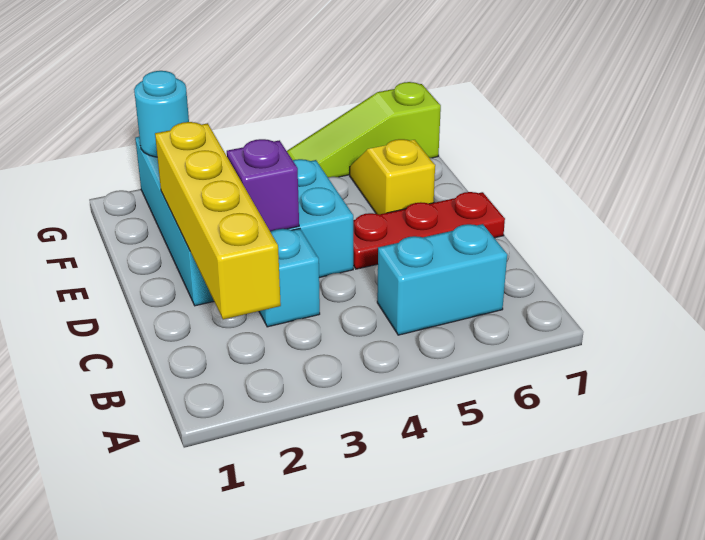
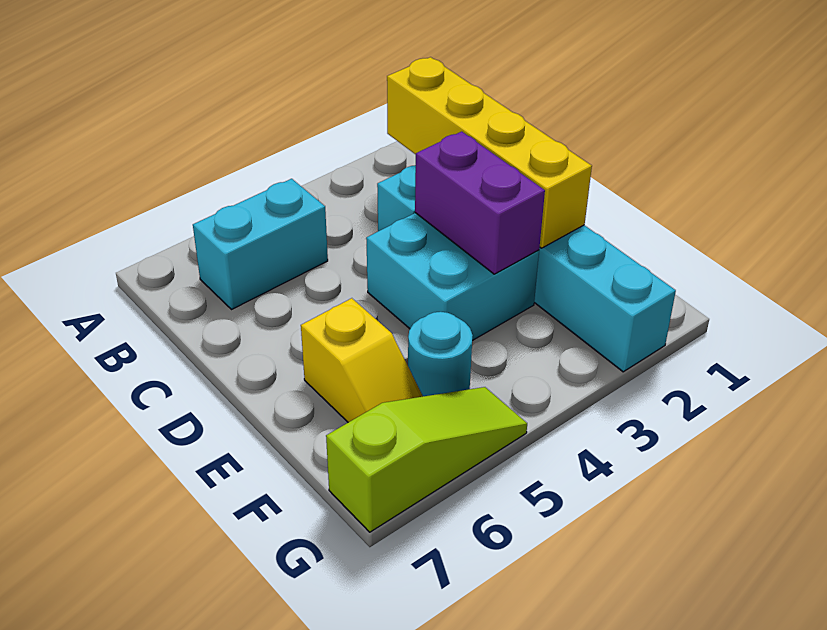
purple brick D3 level 2 -> purple brick D3:E3 level 2
red plate D5:D7 level 1 -> none
cyan round brick G2 level 2 -> cyan round brick F5 level 1

